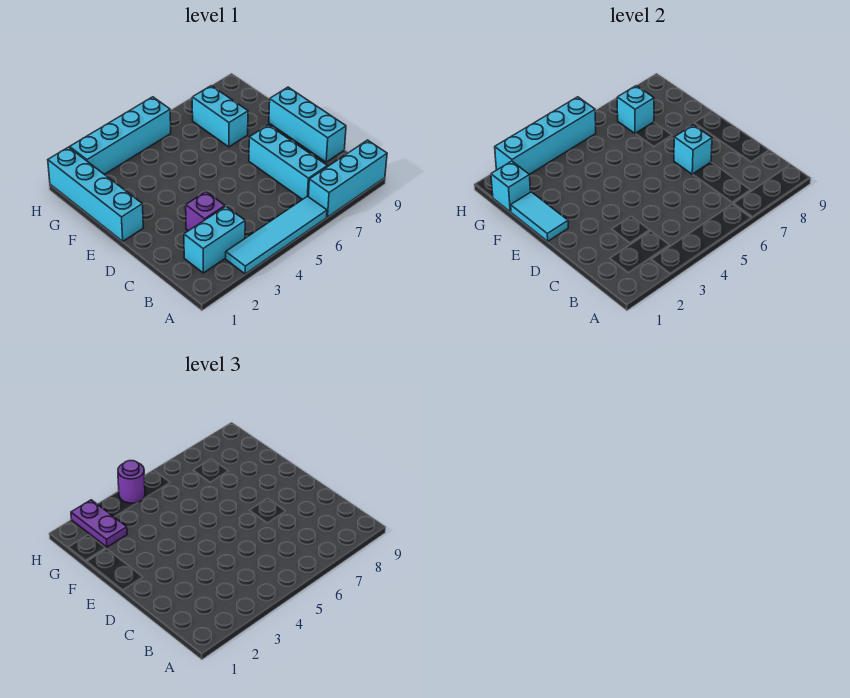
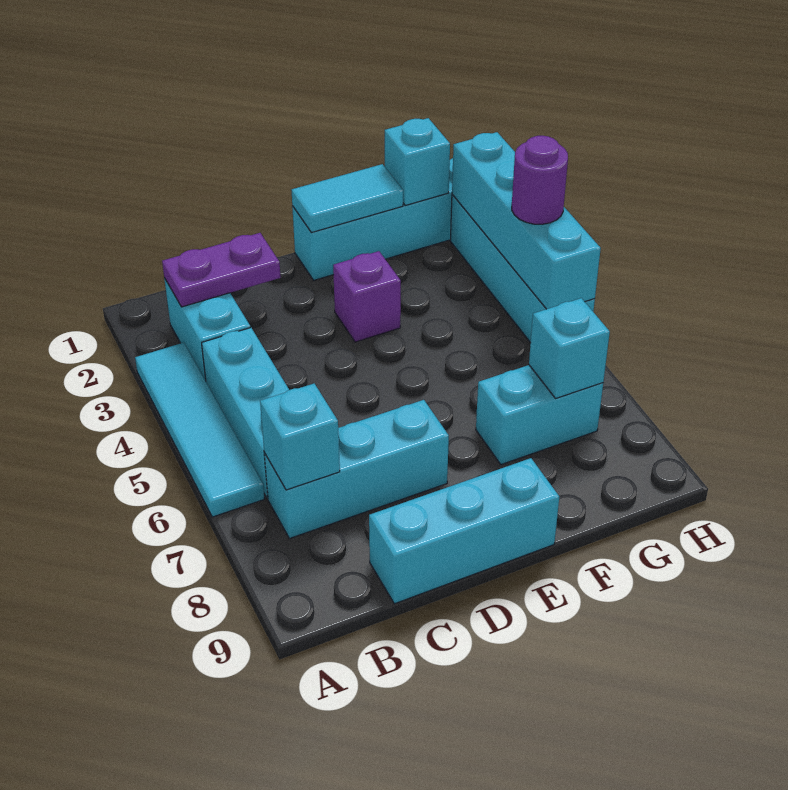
cyan brick A7:A9 level 1 -> cyan brick B4:B6 level 1
purple brick C3 level 1 -> purple brick E3 level 1
cyan brick D7 level 2 -> cyan brick B7 level 2
purple plate G2:H2 level 3 -> purple plate B2:C2 level 2

